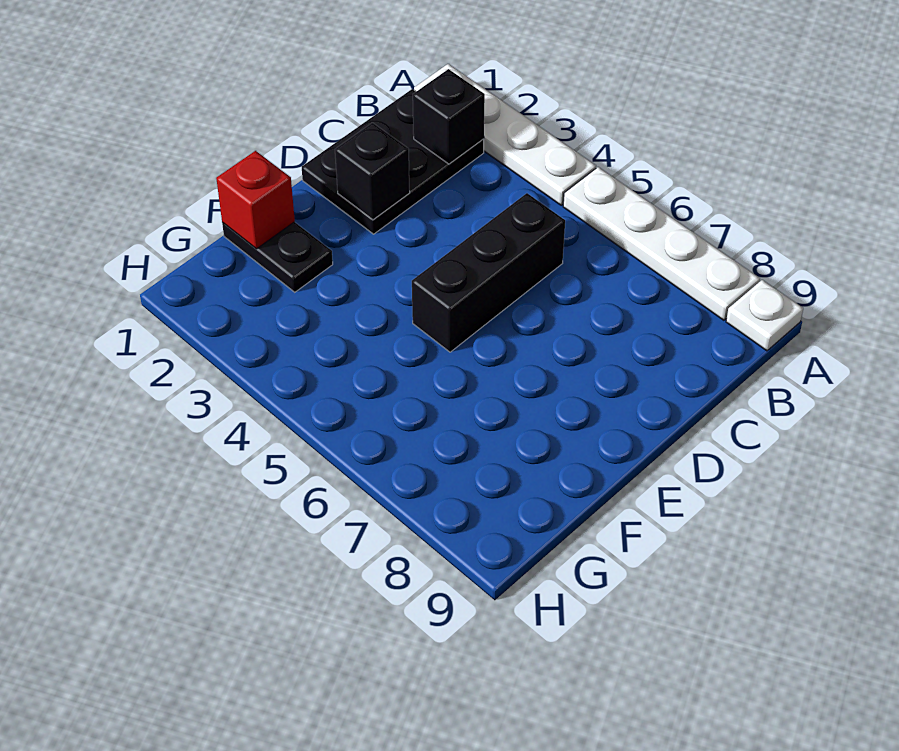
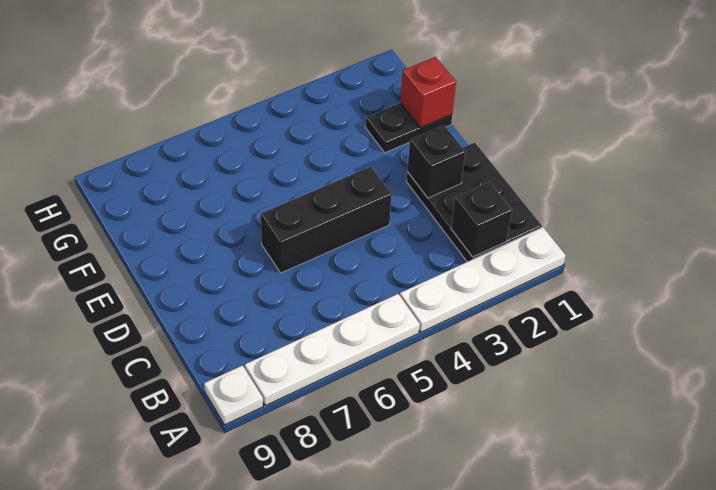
black brick C5:E5 level 1 -> black brick D4:D6 level 1

